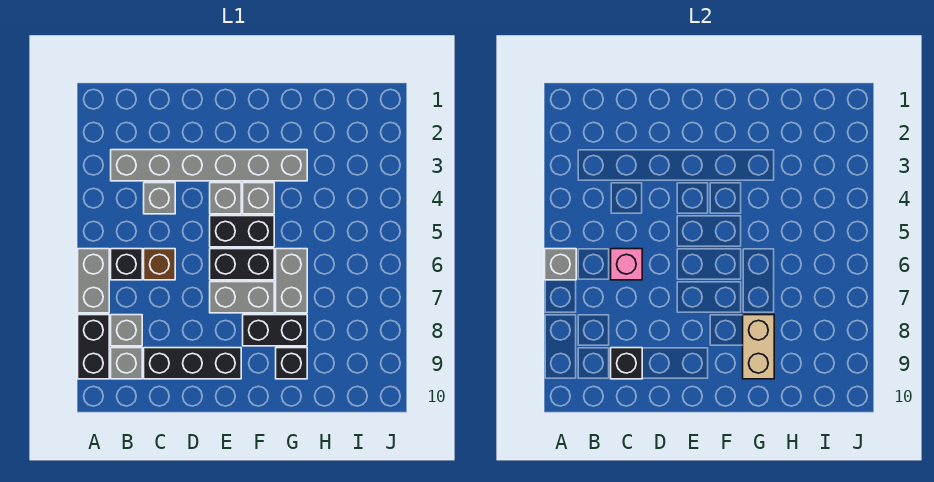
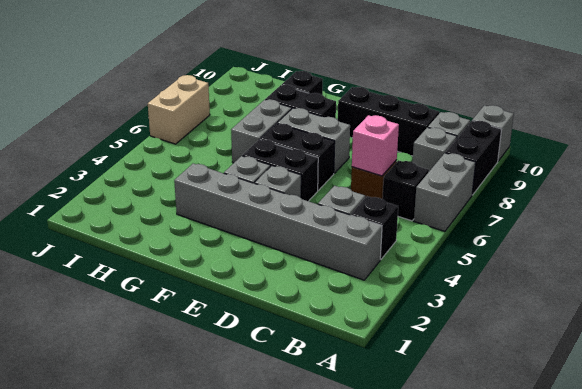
grey brick A6 level 2 -> grey brick A10 level 1
black brick C9 level 2 -> black brick B4 level 1
tan brick G8:G9 level 2 -> tan brick J6:J7 level 1

